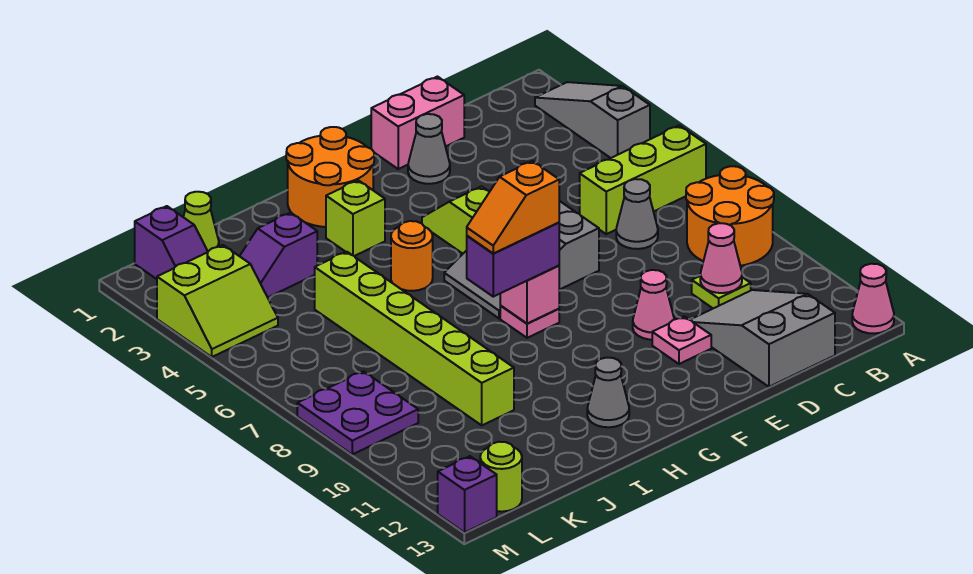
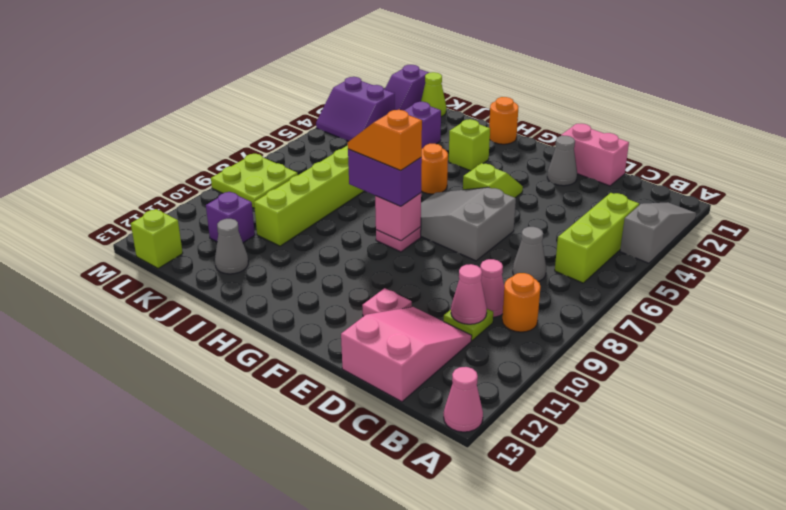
lime brick A6:C6 level 1 -> lime brick B4:B6 level 1
orange round brick A8:B9 level 1 -> orange round brick B9 level 1
grey slope C11:D13 level 1 top 13 -> pink slope C11:D13 level 1 top 13
pink cone E10 level 1 -> pink cone C9 level 1
orange round brick G1:H2 level 1 -> orange round brick H1 level 1
grey cone H12 level 1 -> grey cone J12 level 1
lime slope L3:M4 level 1 top 3 -> purple slope L3:M4 level 1 top 3
purple plate L8:M9 level 1 -> lime plate L8:M9 level 1
lime round brick L13 level 1 -> lime brick L13 level 1
purple brick M13 level 1 -> purple brick K11 level 1

